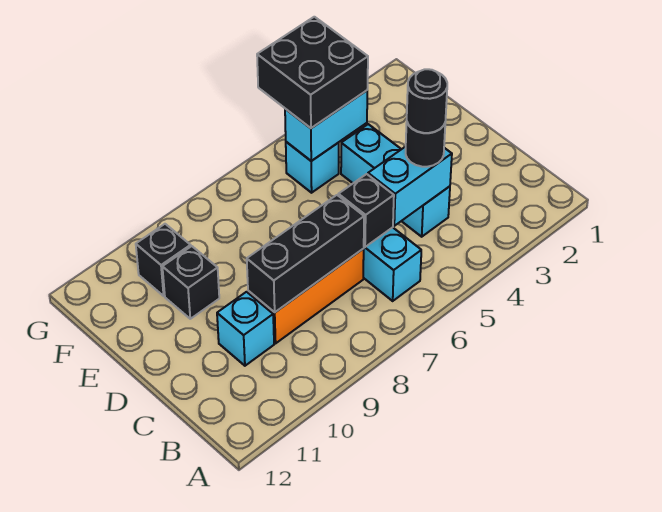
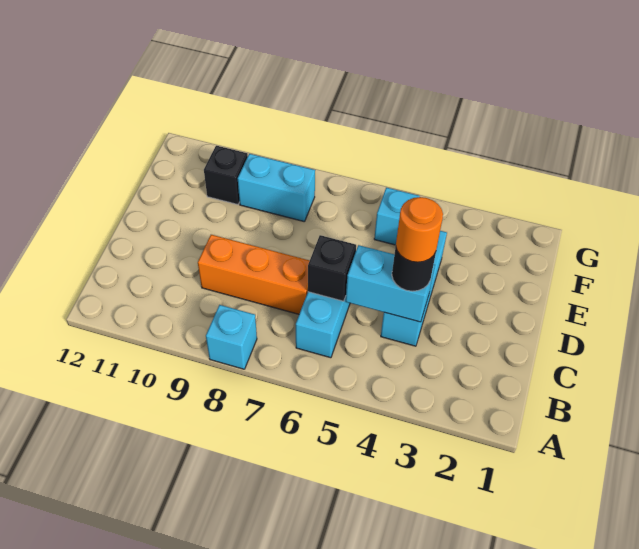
black round brick C4 level 4 -> orange round brick C4 level 4
black brick C7:C9 level 2 -> none
cyan brick C10 level 1 -> cyan brick A8 level 1
black brick E10 level 1 -> none
cyan brick F4:F5 level 2 -> cyan brick F8:F9 level 1
black brick F4:G5 level 3 -> none

